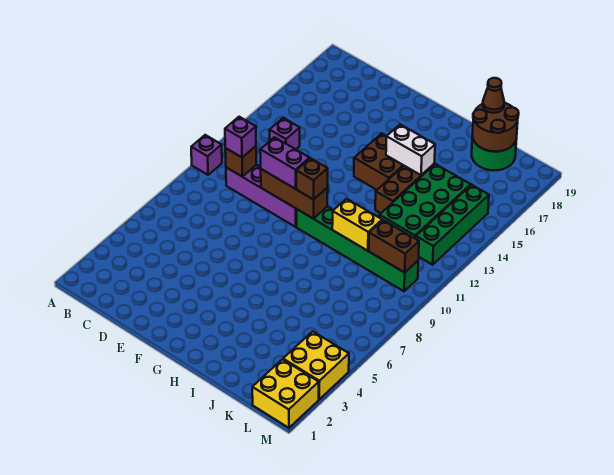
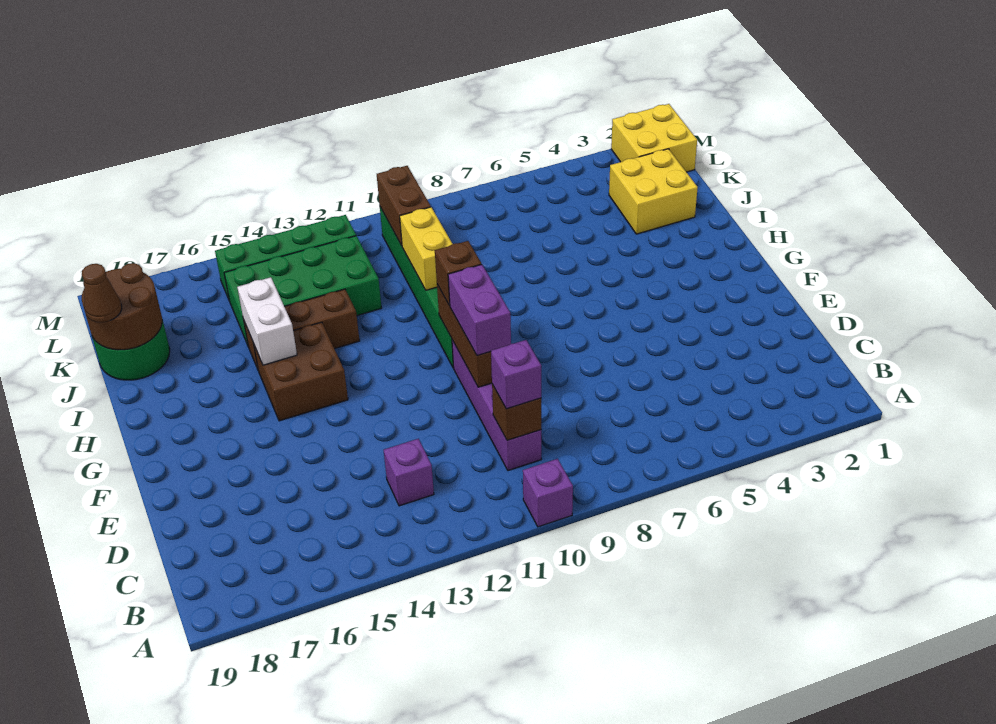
yellow brick L3:M4 level 1 -> yellow brick J2:K3 level 1

